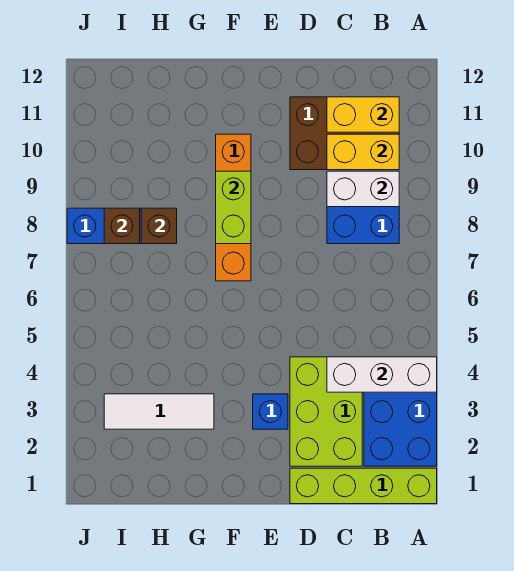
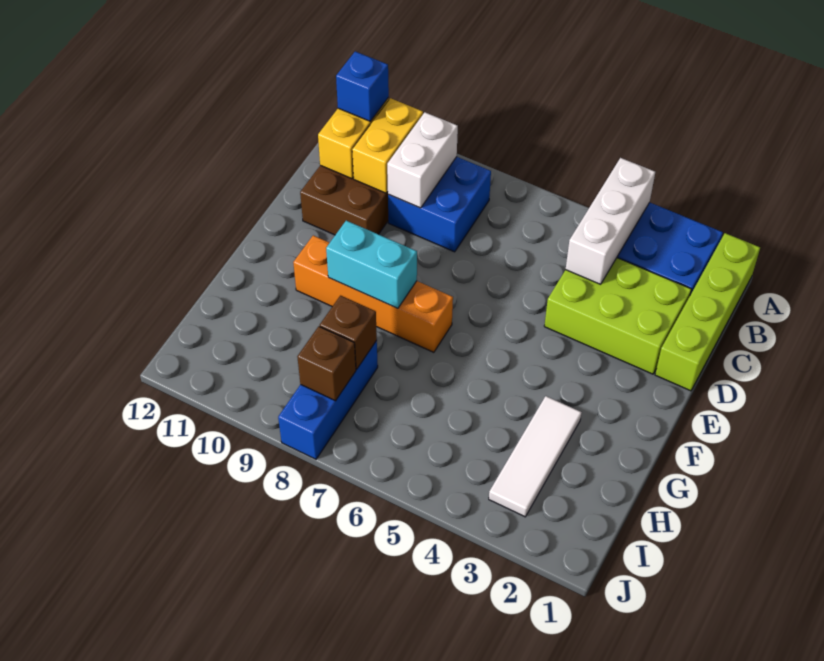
blue brick E3 level 1 -> blue brick B11 level 3
lime brick F8:F9 level 2 -> cyan brick F8:F9 level 2

